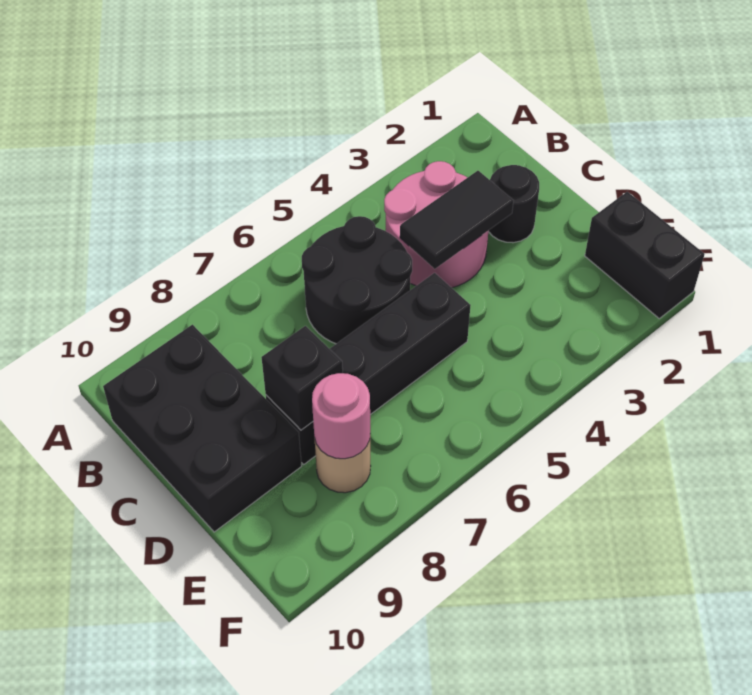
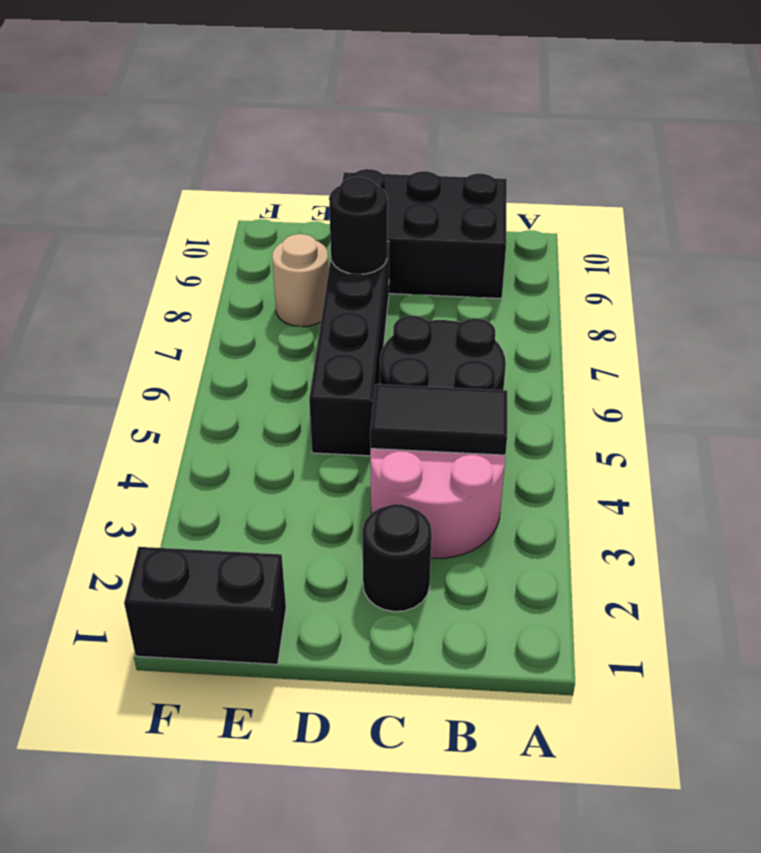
black tile C3:C4 level 2 -> black tile B4:C4 level 2
black brick D8 level 2 -> black round brick D8 level 2
pink round brick E8 level 2 -> none

